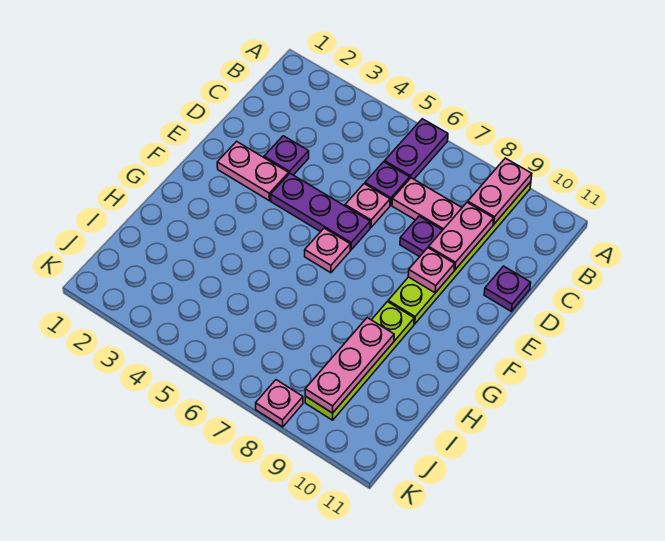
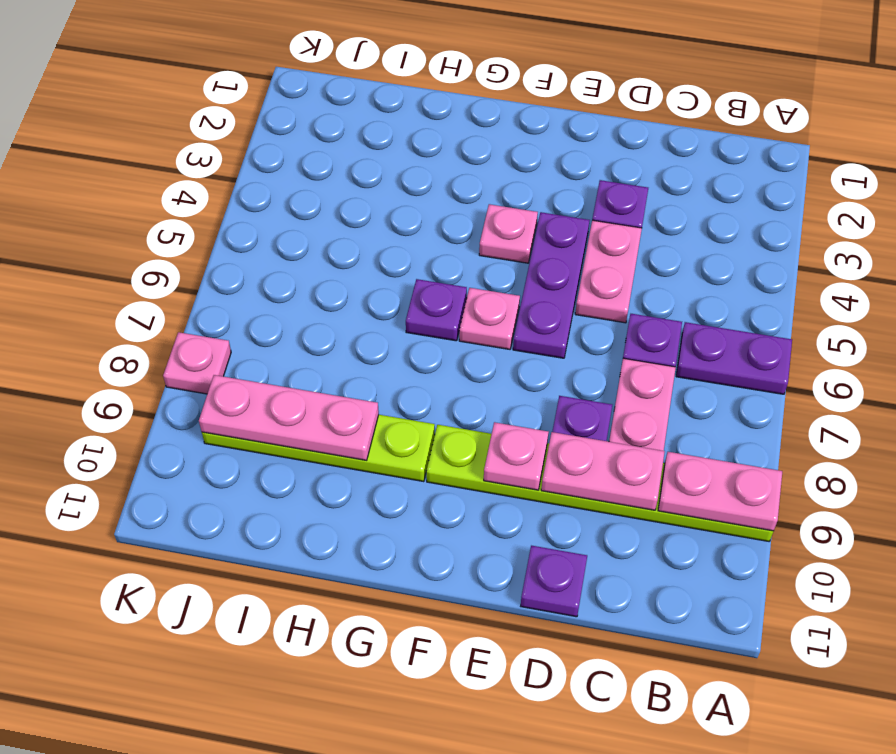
pink plate D6 level 1 -> pink plate F4 level 1
pink plate E2:E3 level 1 -> pink plate D4:D5 level 1
none -> purple plate G6 level 1

